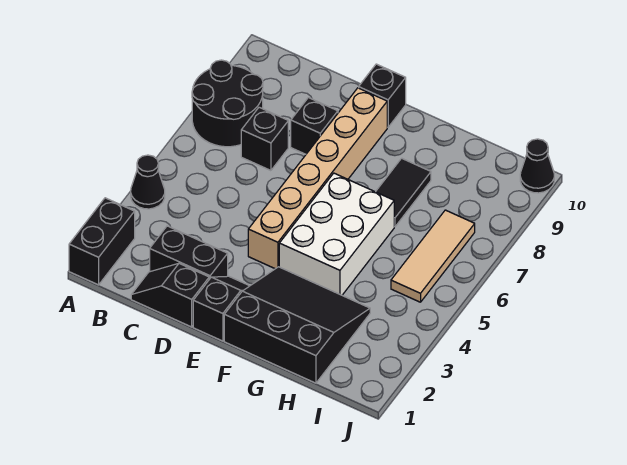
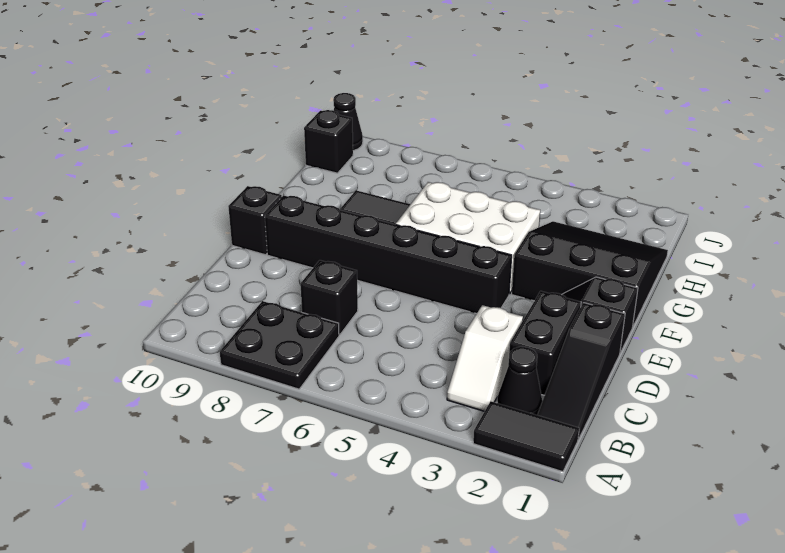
black brick A1:A2 level 1 -> black tile A1:A2 level 1
black cone A4 level 1 -> black cone B2 level 1
black round brick A7:B8 level 1 -> black plate A7:B8 level 1
none -> white slope B3:C3 level 1 top C
black slope C1:D1 level 1 top D -> black slope B1:D1 level 1 top D
black brick D8 level 1 -> black brick I10 level 1
tan brick E4:E9 level 1 -> black brick E4:E9 level 1
black slope F1:H3 level 1 top 1 -> black slope F1:H3 level 1 top F
tan tile I5:I7 level 1 -> none

